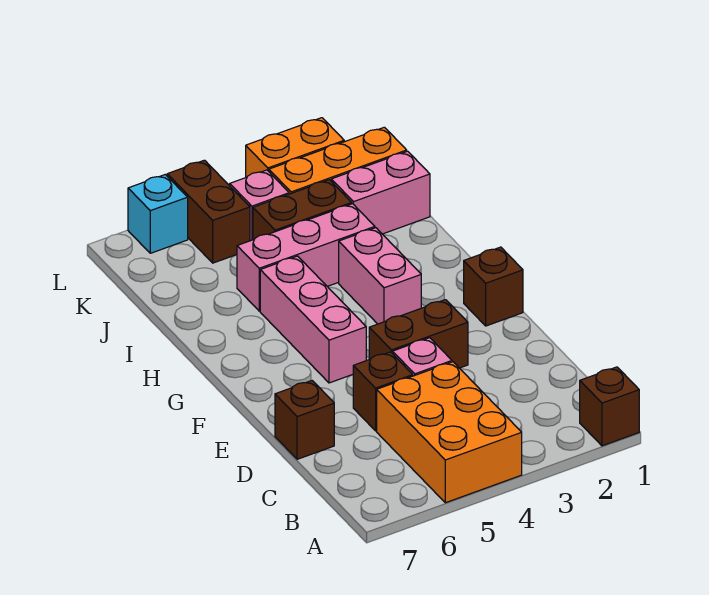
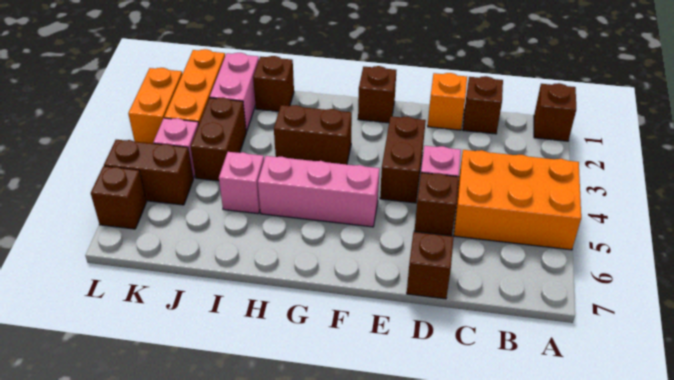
none -> brown brick C1 level 1
none -> orange brick D1 level 1
pink brick G3:H3 level 1 -> brown brick G3:H3 level 1
none -> brown brick I1 level 1
pink brick I3:I5 level 1 -> pink brick I5 level 1
cyan brick L6 level 1 -> brown brick L6 level 1

